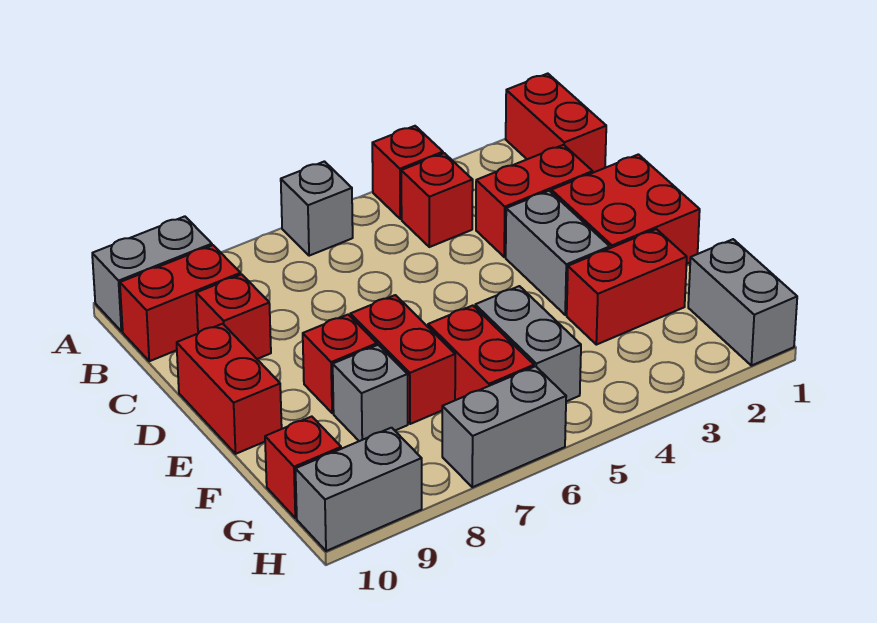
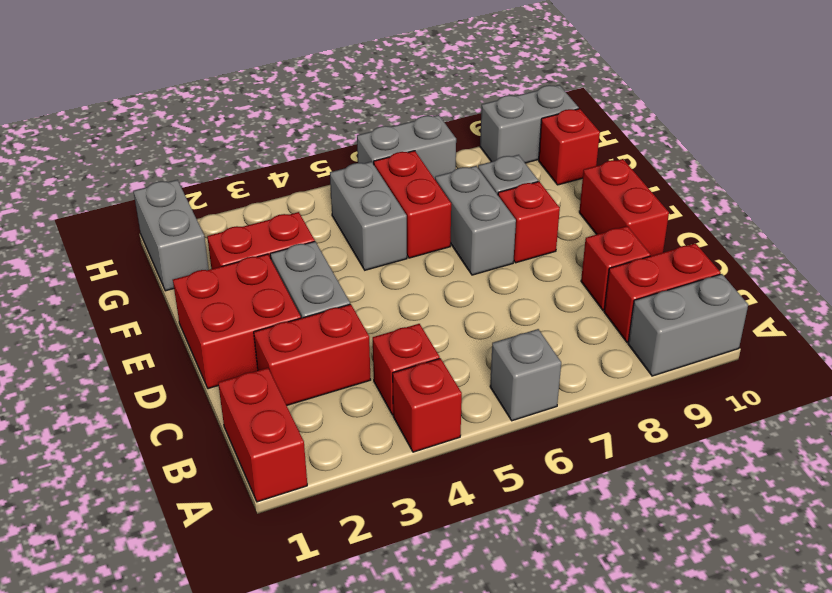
red brick E7:F7 level 1 -> grey brick E7:F7 level 1

